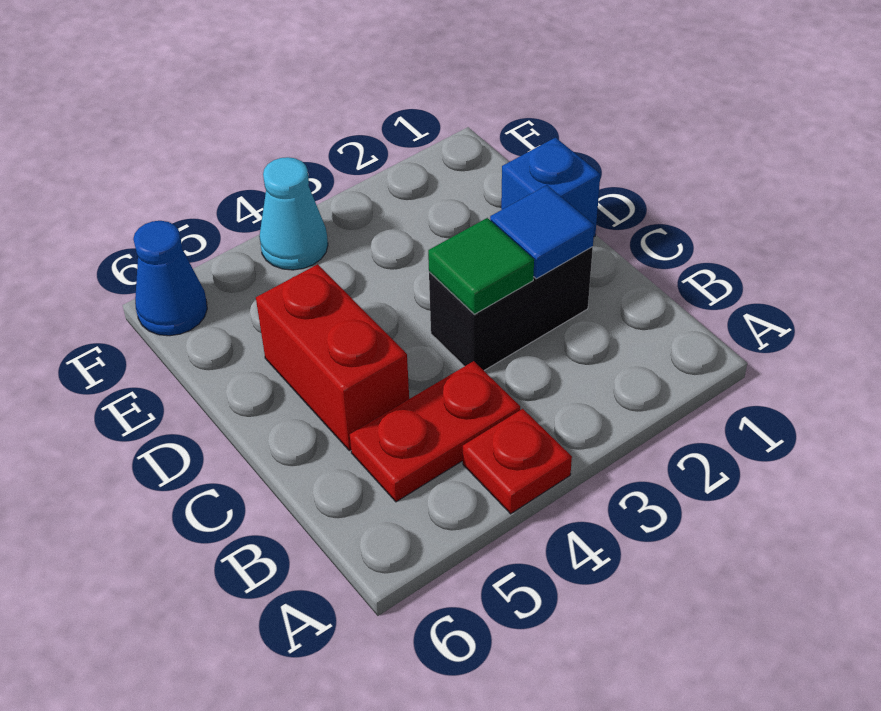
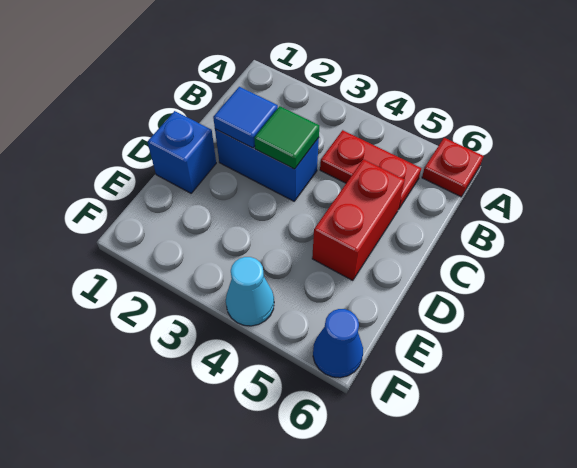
red plate A4 level 1 -> red plate A6 level 1
black brick C2:C3 level 1 -> blue brick C2:C3 level 1

